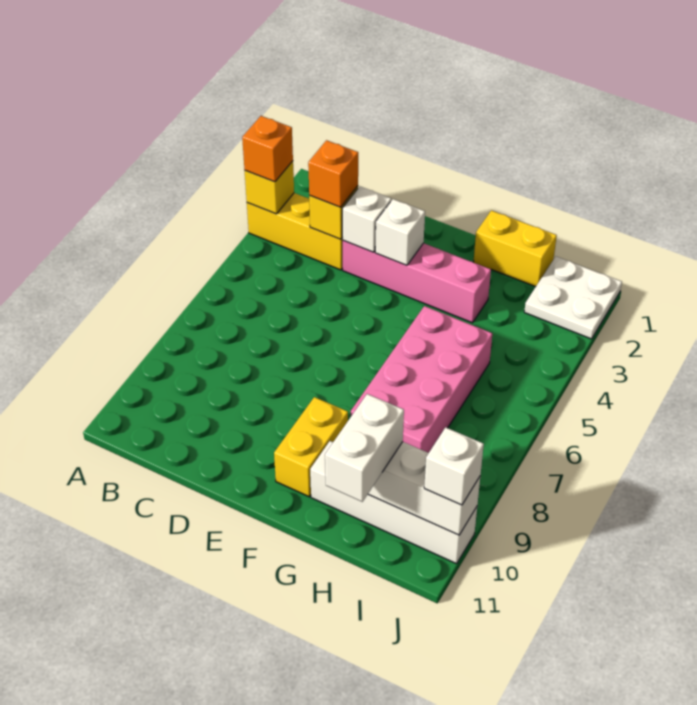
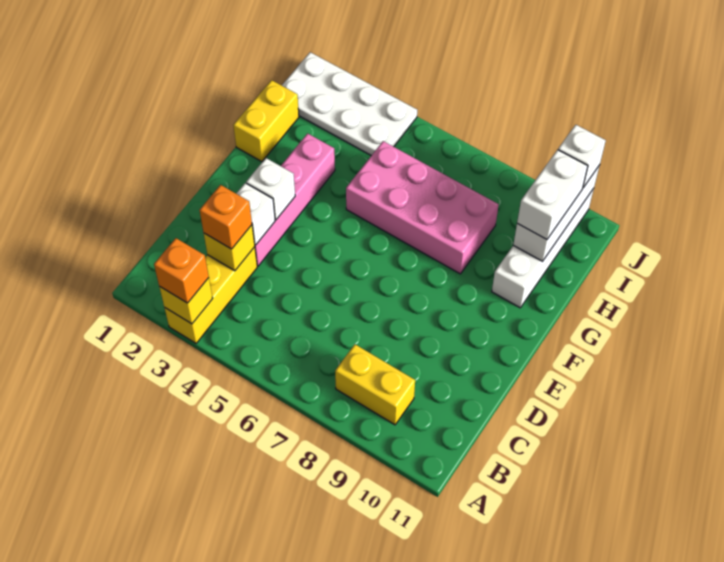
yellow brick F9:F10 level 1 -> yellow brick B8:B9 level 1
white brick H10:H11 level 3 -> white brick H10:I10 level 3
white plate I1:J2 level 1 -> white plate I1:J4 level 1

